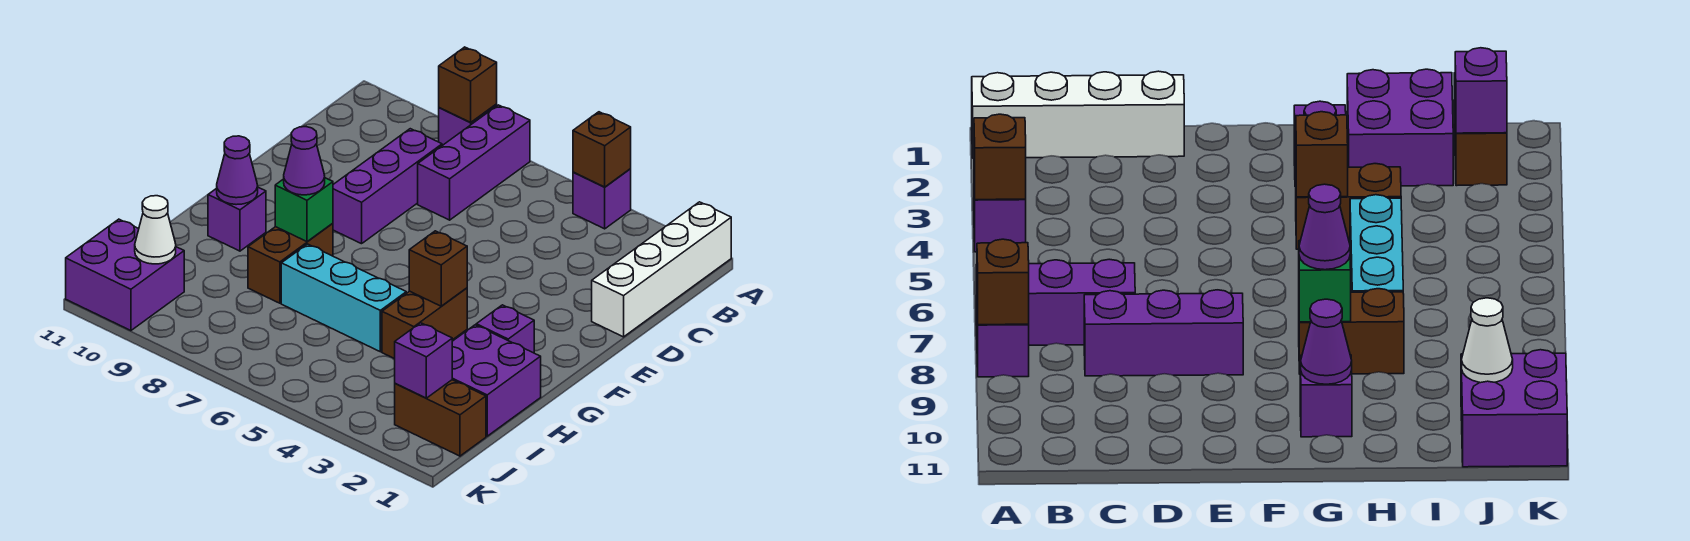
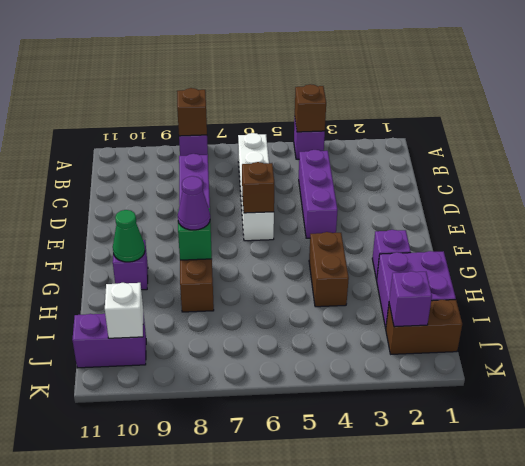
white brick A1:D1 level 1 -> white brick B6:E6 level 1
purple brick A7:C7 level 1 -> purple brick C4:E4 level 1
brown brick G4 level 2 -> brown brick E6 level 2
purple cone G10 level 2 -> green cone G10 level 2
cyan brick H5:H7 level 1 -> none
purple brick J10:K11 level 1 -> purple brick J10:J11 level 1
white cone J10 level 2 -> white brick J10 level 2

